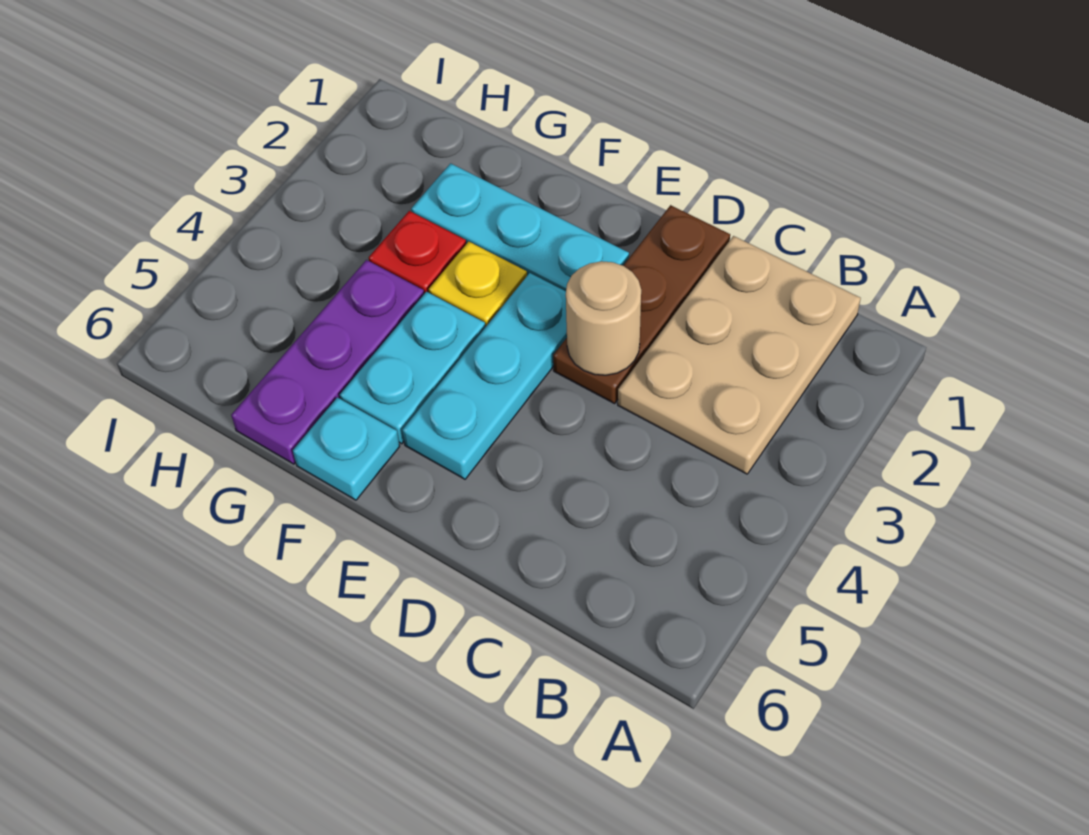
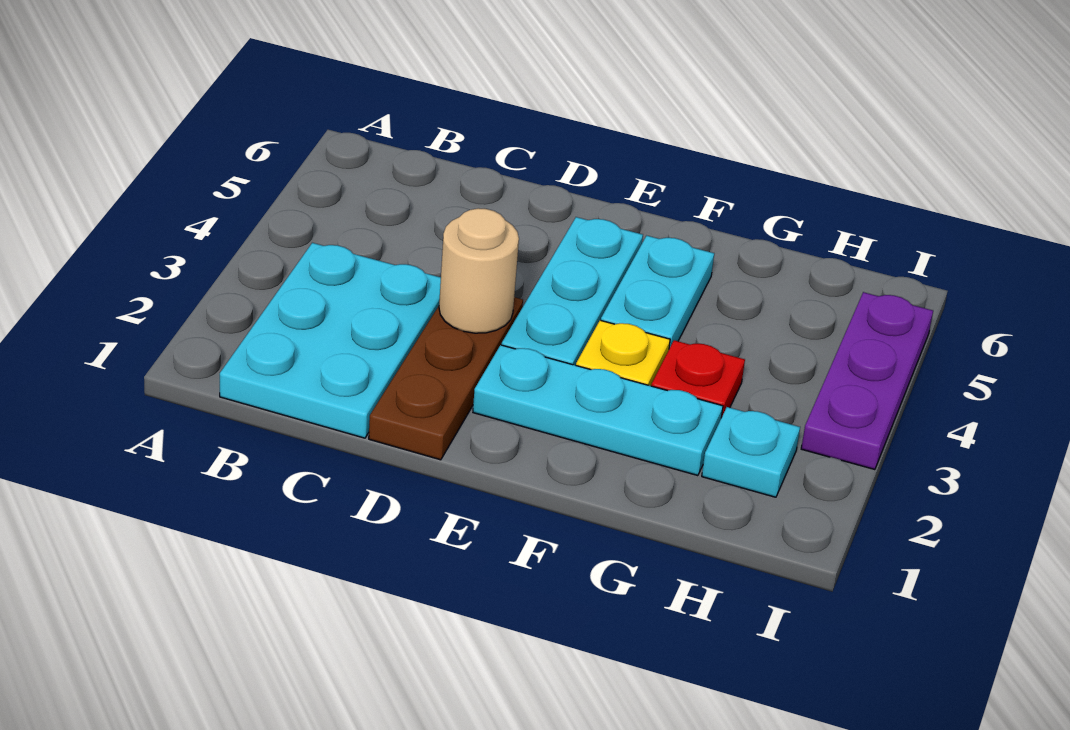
tan plate B1:C3 level 1 -> cyan plate B1:C3 level 1
cyan plate F6 level 1 -> cyan plate H2 level 1
purple plate G4:G6 level 1 -> purple plate I3:I5 level 1

